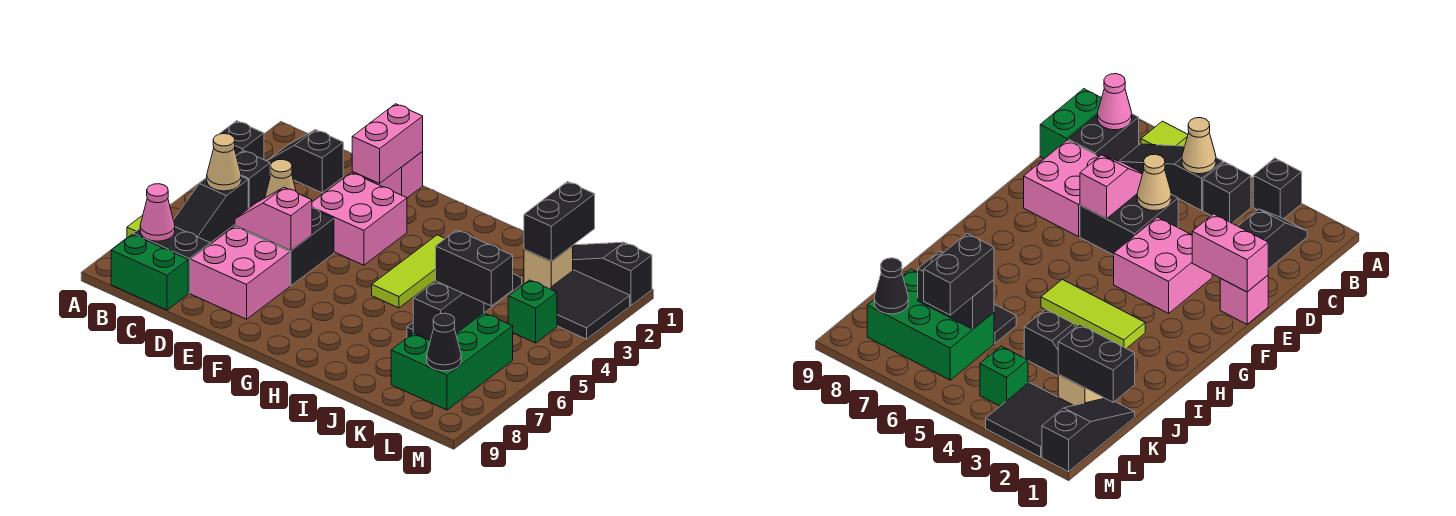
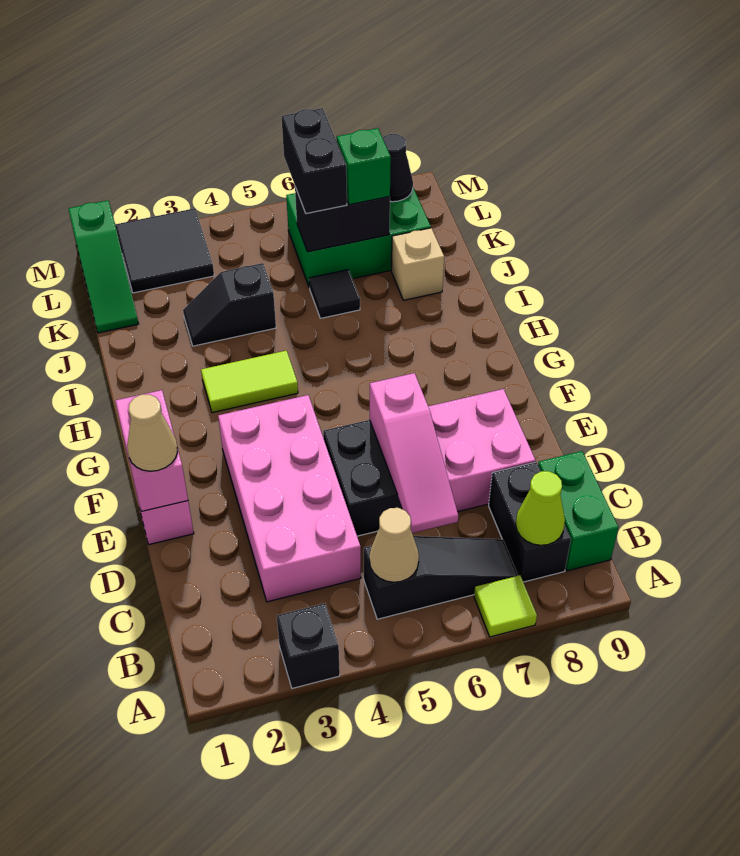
black slope B2:C2 level 1 top C -> none
black brick B4 level 1 -> none
pink cone B8 level 2 -> lime cone B8 level 2
tan cone D5 level 2 -> tan cone E1 level 3
pink slope D6:E6 level 2 top E -> pink slope C6:E6 level 2 top E
pink brick E1:E2 level 2 -> pink brick E1:F1 level 2
pink brick E3:F4 level 1 -> pink brick C3:F4 level 1
lime tile H3:H5 level 1 -> lime tile H3:H4 level 1
black slope K1:M1 level 1 top M -> green slope K1:M1 level 1 top M
black brick K1:K2 level 2 -> none
tan brick K2 level 1 -> tan brick J8 level 1
green brick L4 level 1 -> green brick K7 level 3

